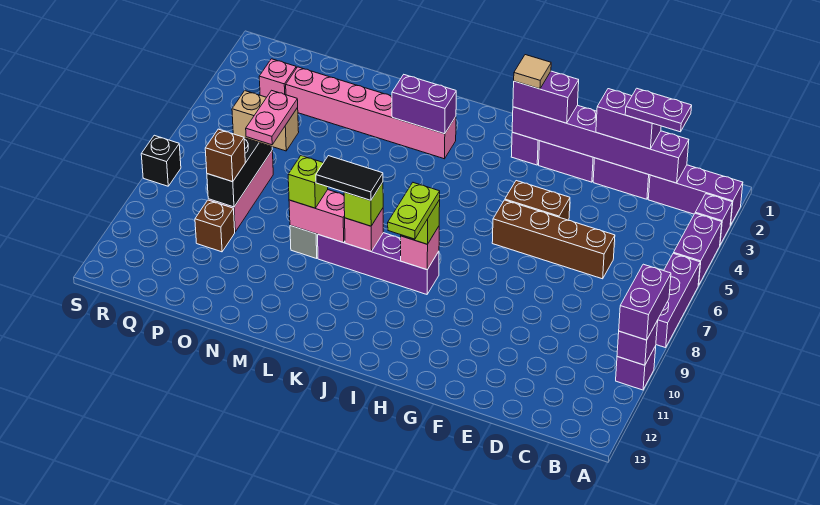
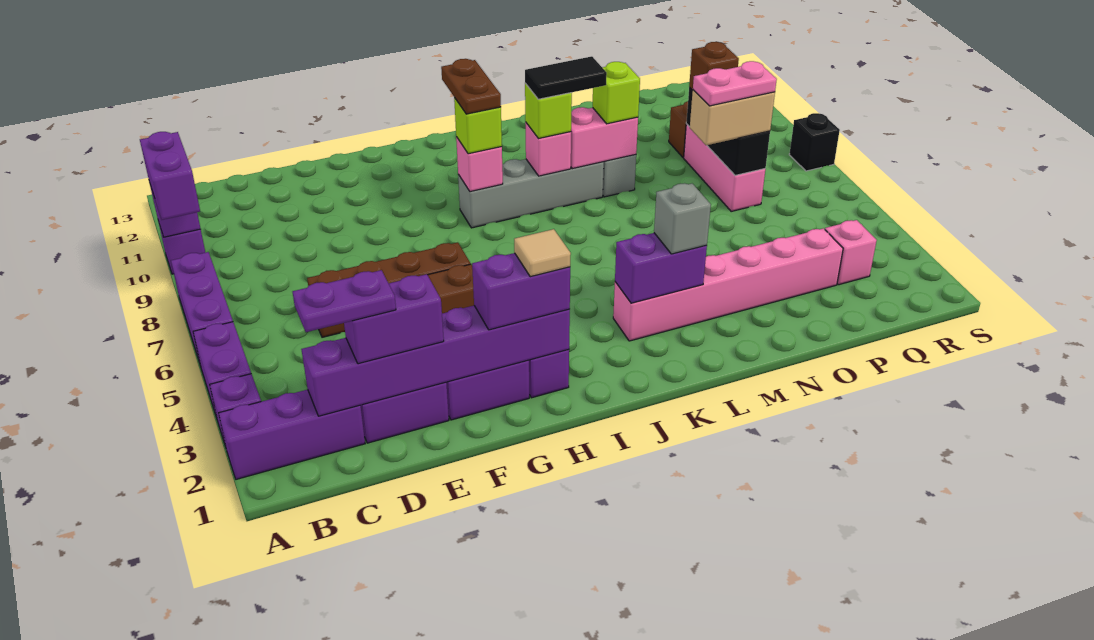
purple brick I9:L9 level 1 -> grey brick I9:L9 level 1
lime plate I9:I10 level 4 -> brown plate I9:I10 level 4
none -> grey brick L3 level 3
pink plate O7:O8 level 4 -> pink plate O7:P7 level 4

